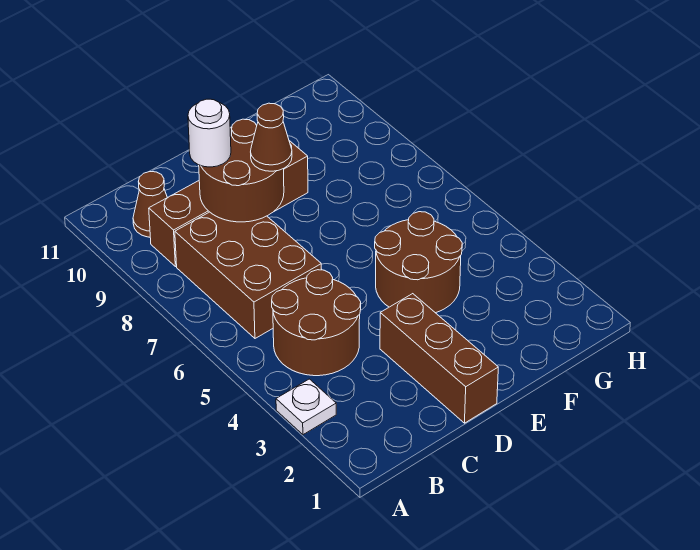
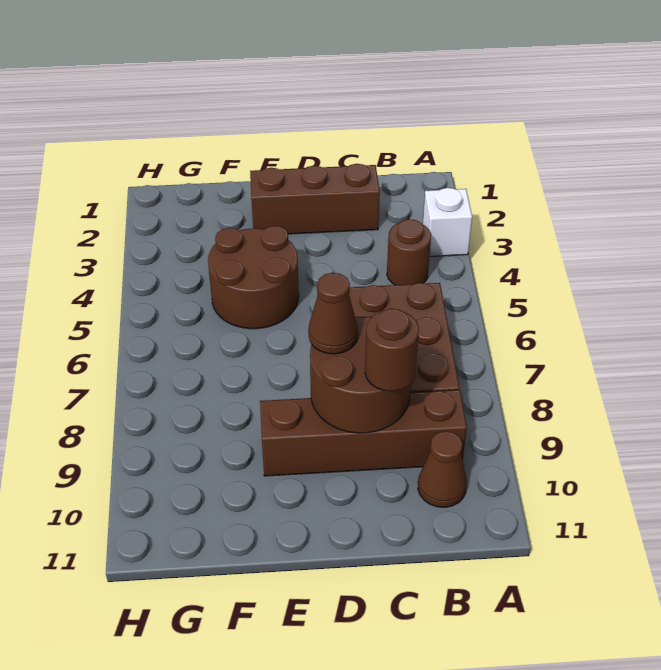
white plate A3 level 1 -> white brick A3 level 1
brown round brick B4:C5 level 1 -> brown round brick B4 level 1
white round brick C9 level 3 -> brown round brick C9 level 3
brown brick D1:D3 level 1 -> brown brick C2:E2 level 1

